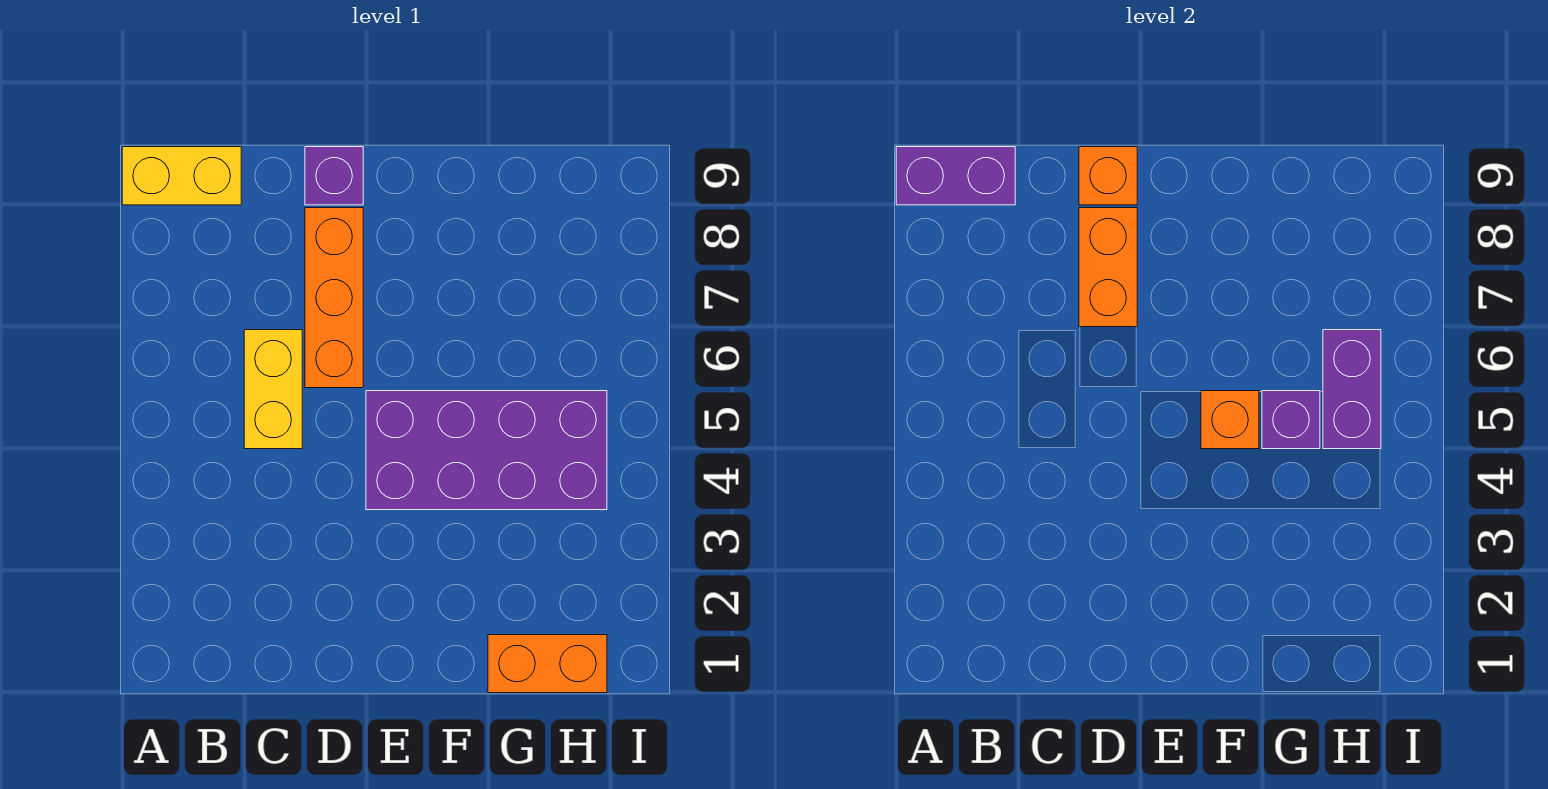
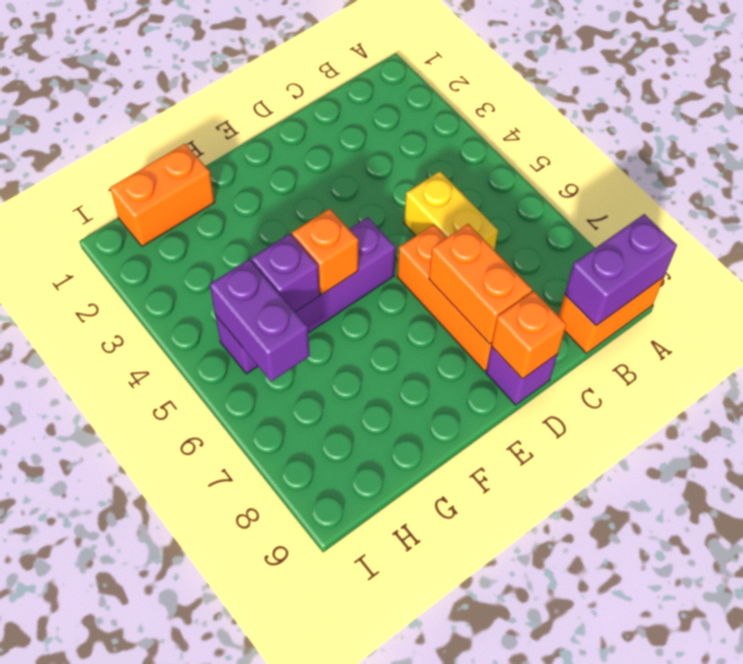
yellow brick A9:B9 level 1 -> orange brick A9:B9 level 1
purple brick E4:H5 level 1 -> purple brick E5:H5 level 1

